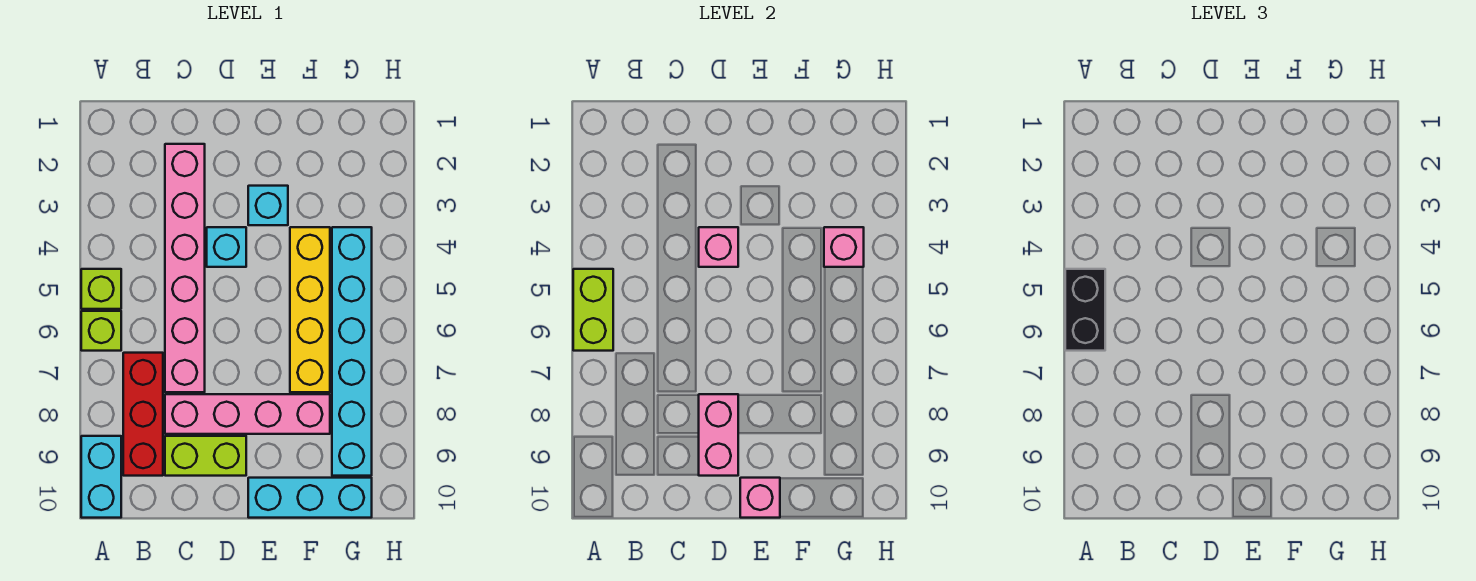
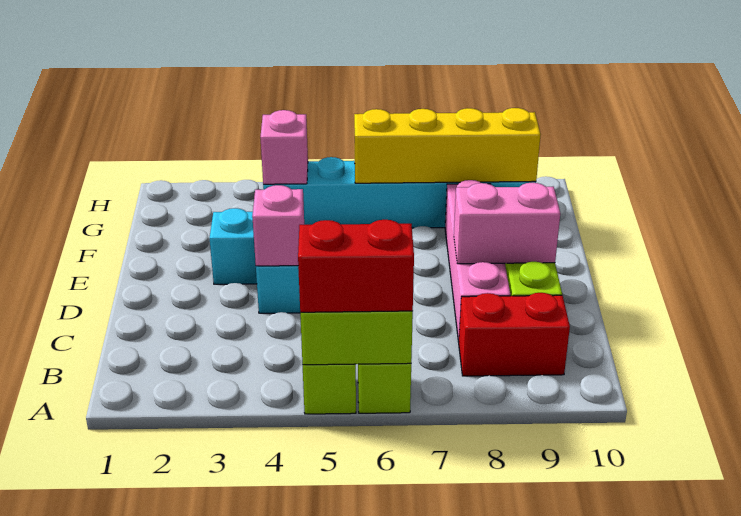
black brick A5:A6 level 3 -> red brick A5:A6 level 3
cyan brick A9:A10 level 1 -> none
red brick B7:B9 level 1 -> red brick B8:B9 level 1
pink brick C2:C7 level 1 -> none
cyan brick E10:G10 level 1 -> none
pink brick E10 level 2 -> none
yellow brick F4:F7 level 1 -> yellow brick G6:G9 level 2

